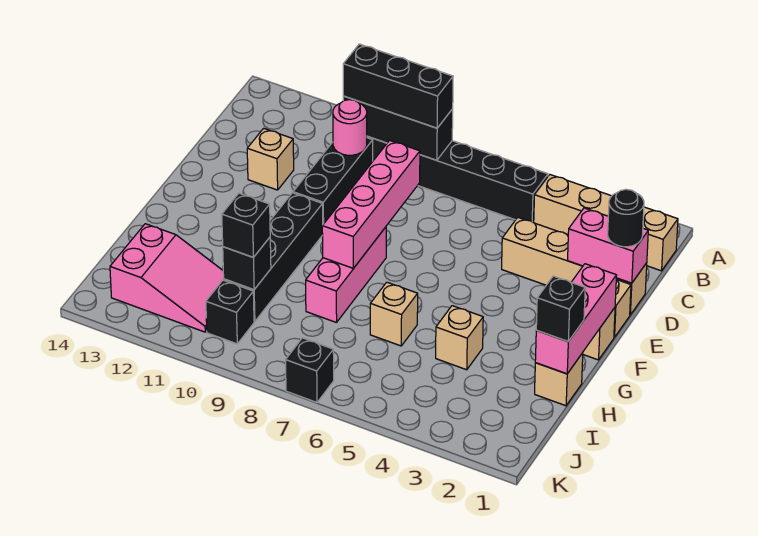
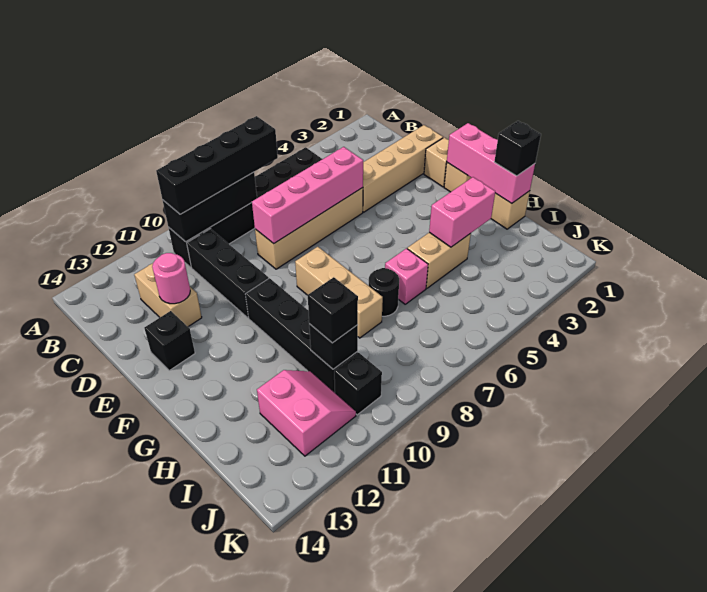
tan brick B1:B4 level 1 -> tan brick D5:D8 level 1
black brick B8:B10 level 3 -> black brick B7:B10 level 3
pink round brick C10 level 2 -> pink round brick D12 level 2
pink brick D1:D2 level 2 -> pink brick H3:H4 level 2
black round brick D1 level 3 -> black round brick H7 level 1
pink brick D8:G8 level 2 -> pink brick D5:D8 level 2
tan brick D12 level 1 -> tan brick C12:D12 level 1
pink brick F8:H8 level 1 -> tan brick F8:H8 level 1
tan brick H4 level 1 -> tan brick H4:H5 level 1
tan brick H6 level 1 -> pink brick H6 level 1
pink slope I11:J13 level 1 top 13 -> pink slope I11:J12 level 1 top 12
black brick K7 level 1 -> black brick E13 level 1

